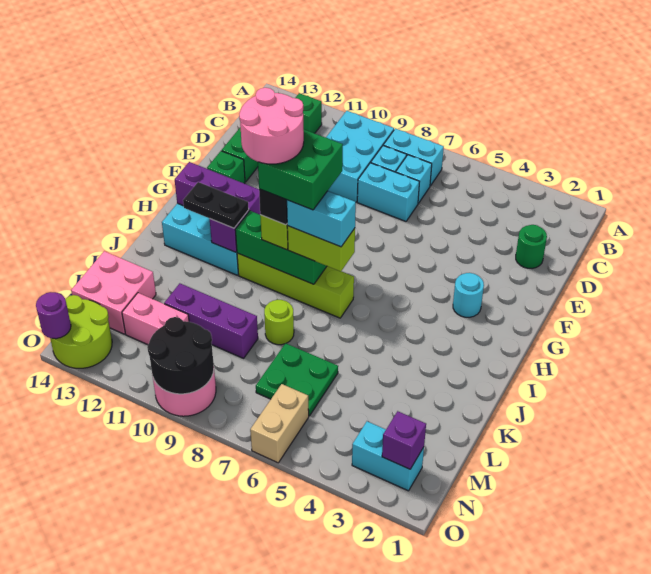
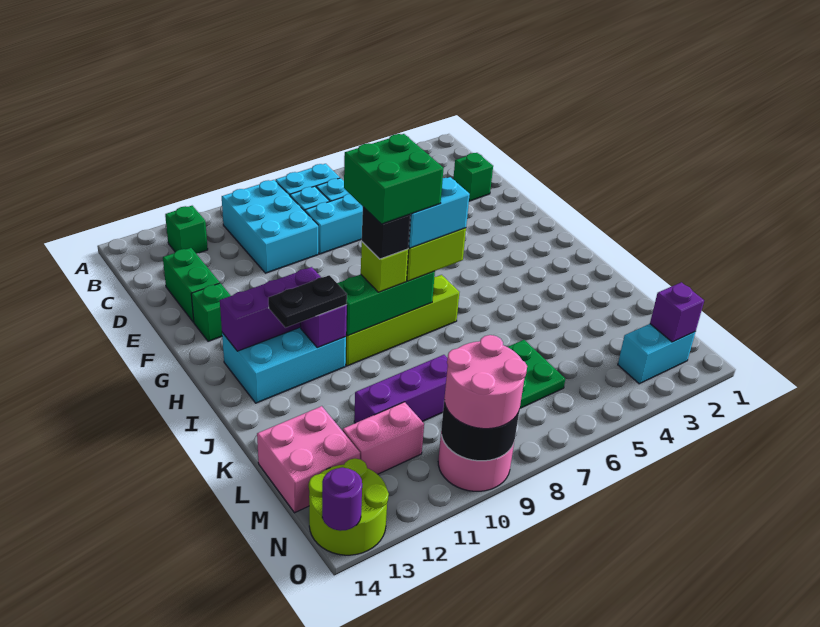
green round brick D2 level 1 -> green brick D2 level 1
cyan round brick G3 level 1 -> none
pink round brick H9:I10 level 6 -> pink round brick N9:O10 level 3
lime round brick K8 level 1 -> none
tan brick N6:O6 level 1 -> none

